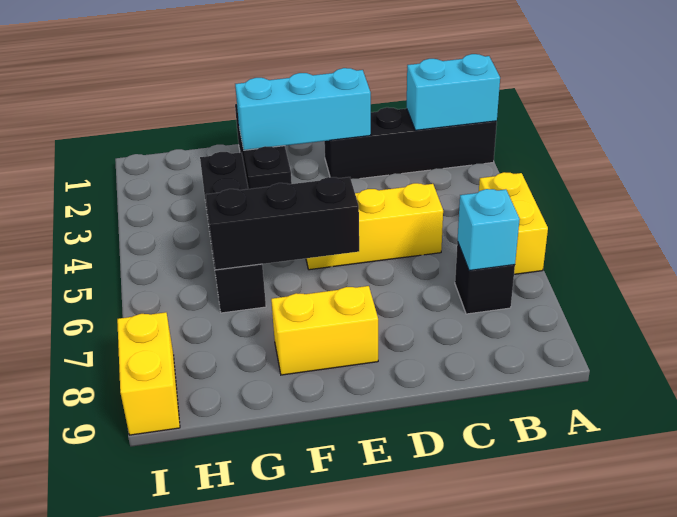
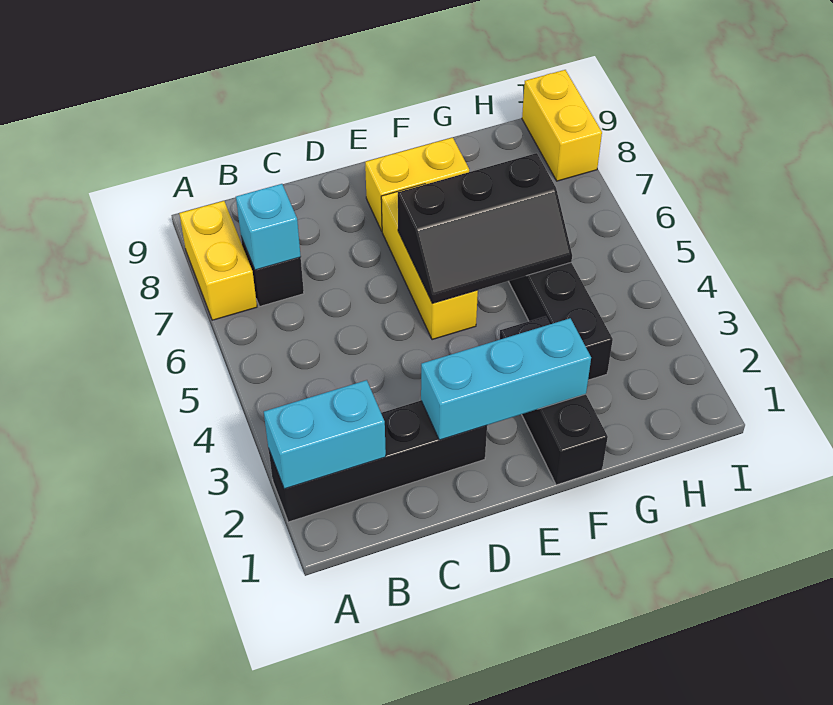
yellow brick A5:A6 level 1 -> yellow brick A7:A8 level 1
yellow brick C5:E5 level 1 -> yellow brick E5:E7 level 1

